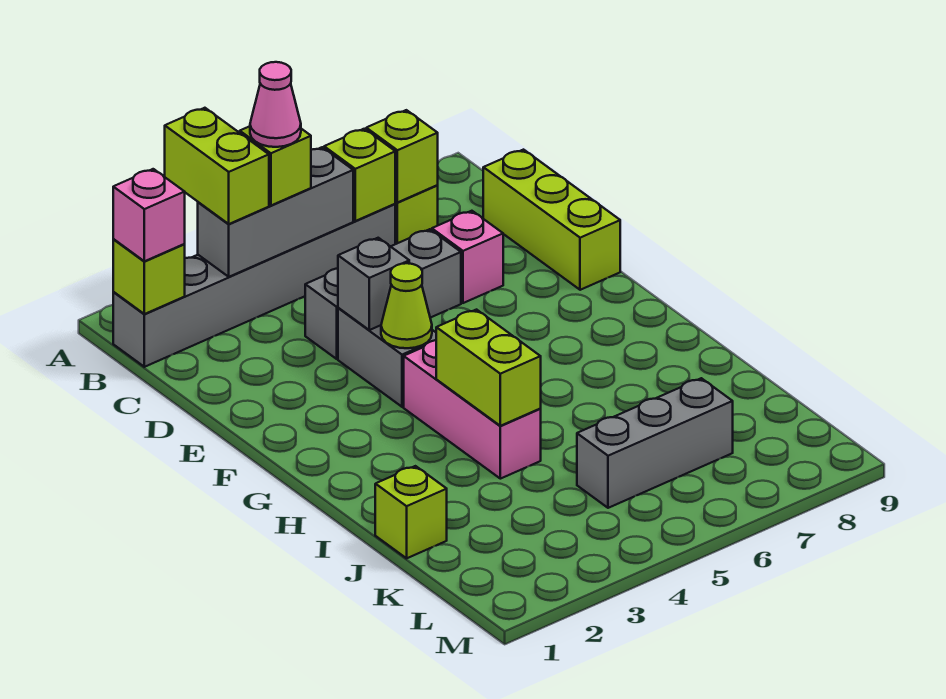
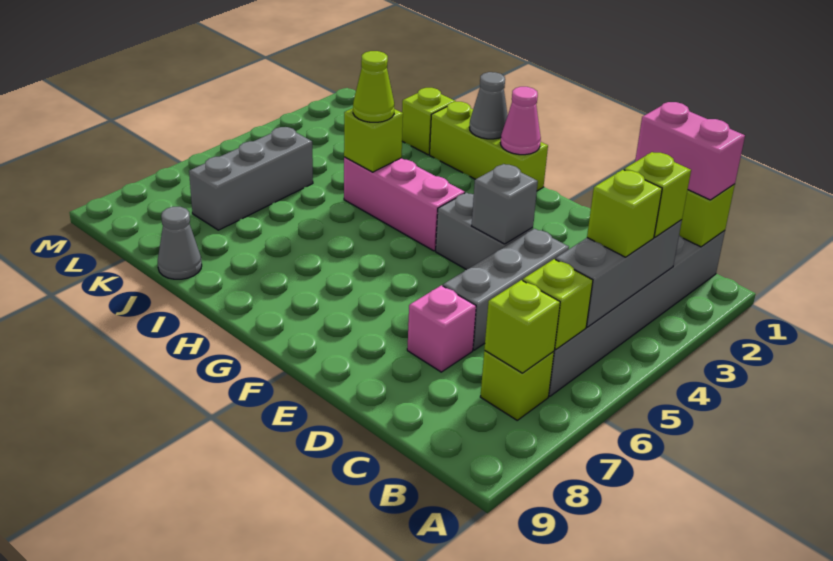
lime brick A3:B3 level 3 -> lime brick B3 level 3
pink brick B1 level 3 -> pink brick B1:C1 level 3
pink cone B4 level 4 -> pink cone G1 level 2
lime brick C9:E9 level 1 -> lime brick G1:I1 level 1
lime cone F4 level 2 -> lime cone I4 level 3
none -> grey cone H1 level 2
lime brick H4:I4 level 2 -> lime brick I4 level 2
none -> grey cone J9 level 1

